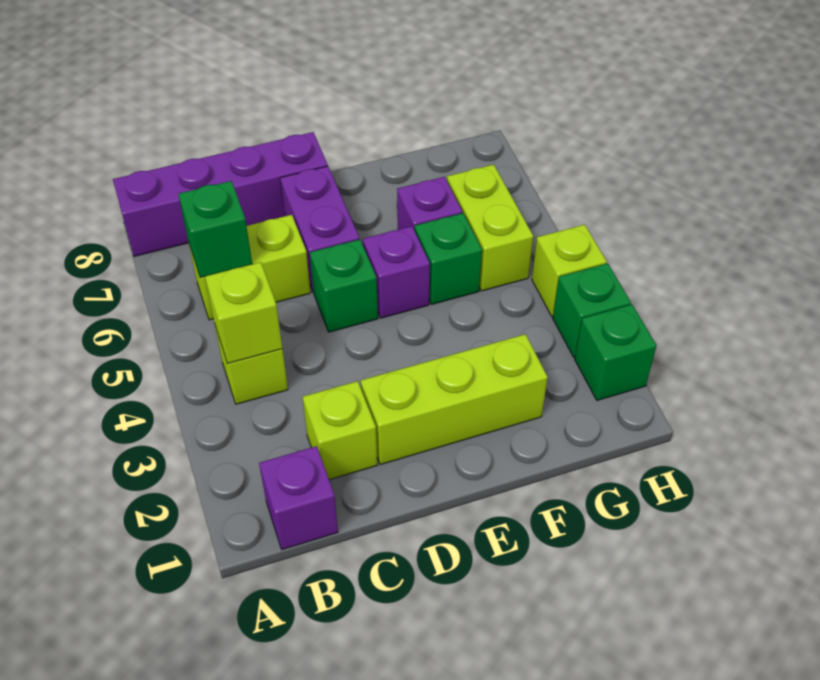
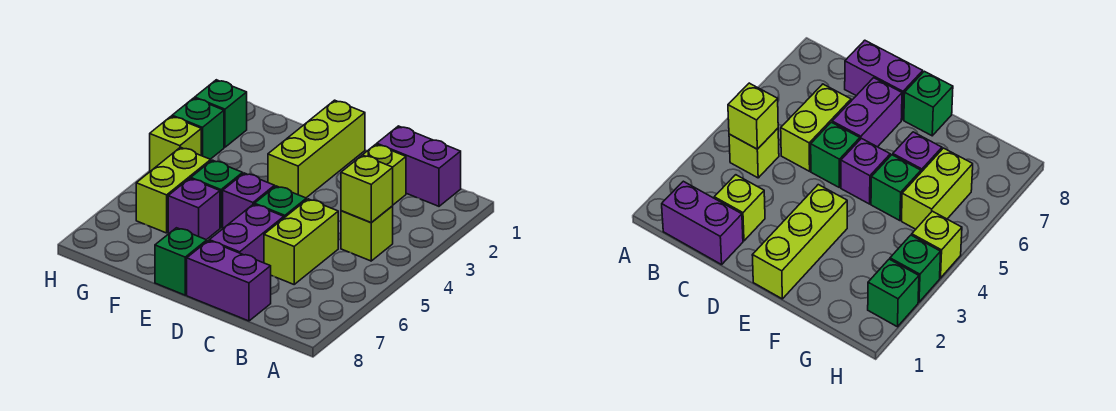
purple brick A8:D8 level 1 -> purple brick C8:D8 level 1
purple brick B1 level 1 -> purple brick B1:C1 level 1
lime brick B6:C6 level 1 -> lime brick C5:C6 level 1
green brick B6 level 2 -> green brick E8 level 1
lime brick D2:F2 level 1 -> lime brick E1:E3 level 1

